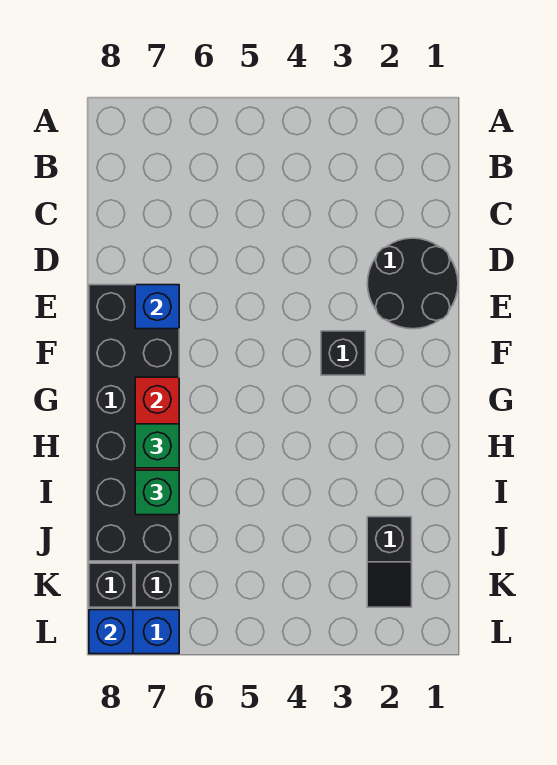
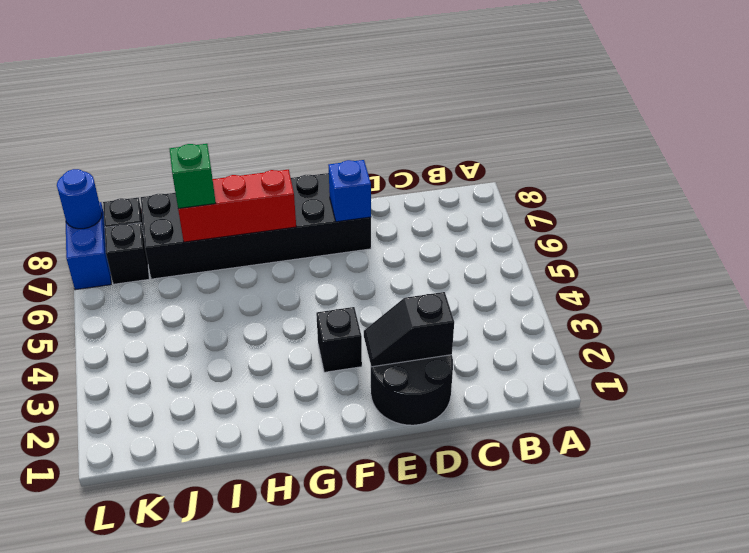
green brick H7 level 3 -> none
black slope J2:K2 level 1 top J -> black slope D2:E2 level 2 top D
blue brick L8 level 2 -> blue round brick L8 level 2

